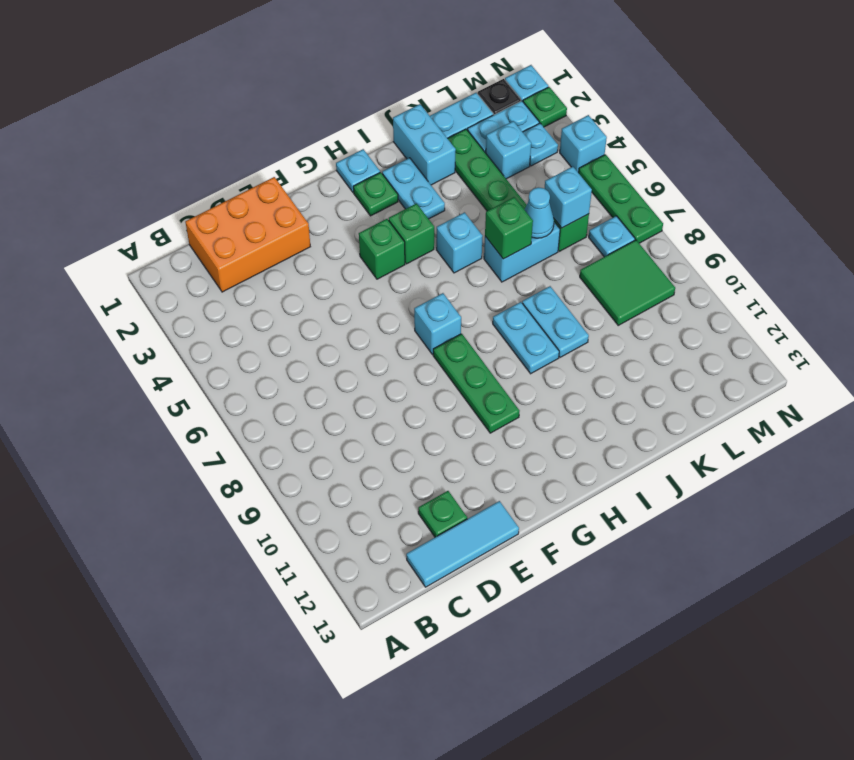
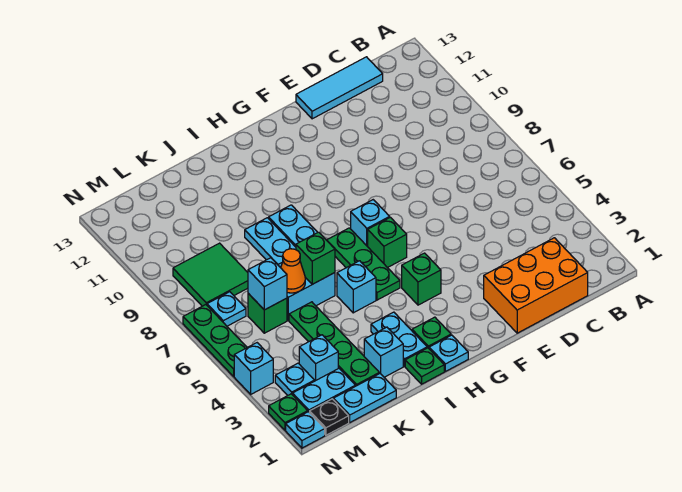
green plate D12 level 1 -> green plate I1 level 1
green plate G8:G10 level 1 -> green plate H5:H7 level 1
green brick H4 level 1 -> green brick G6 level 1
cyan brick J1:J2 level 1 -> cyan brick J2 level 1
cyan cone K6 level 2 -> orange cone K6 level 2

